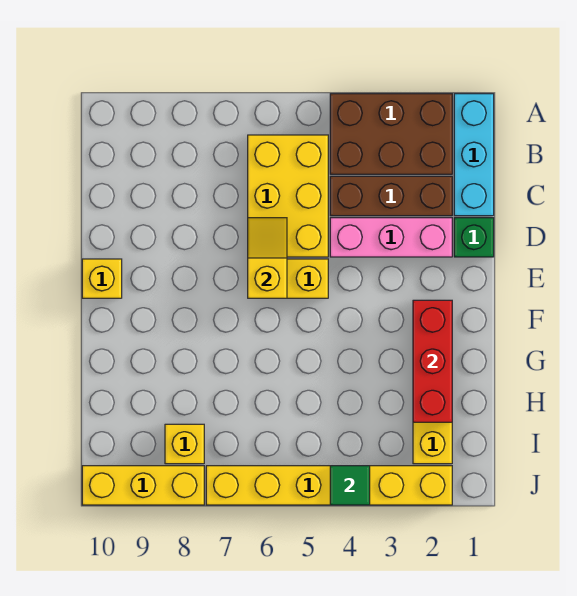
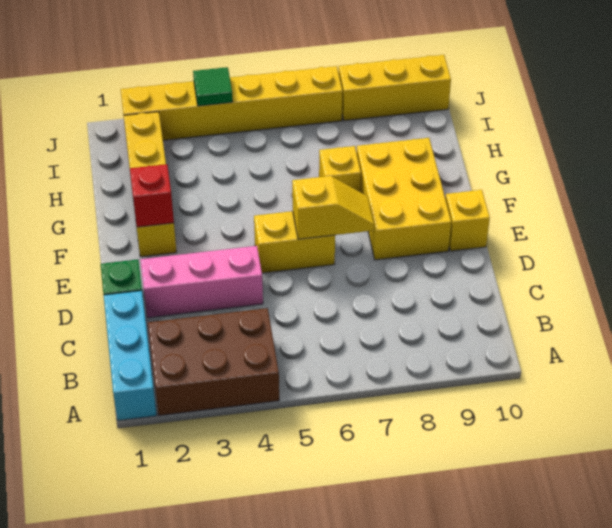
yellow brick B5:D6 level 1 -> yellow brick E8:G9 level 1
brown brick C2:C4 level 1 -> none
yellow slope D6:E6 level 2 top E -> yellow slope E6:E7 level 2 top 6
red brick F2:H2 level 2 -> red brick F2 level 2
yellow brick I8 level 1 -> yellow brick G7 level 1

